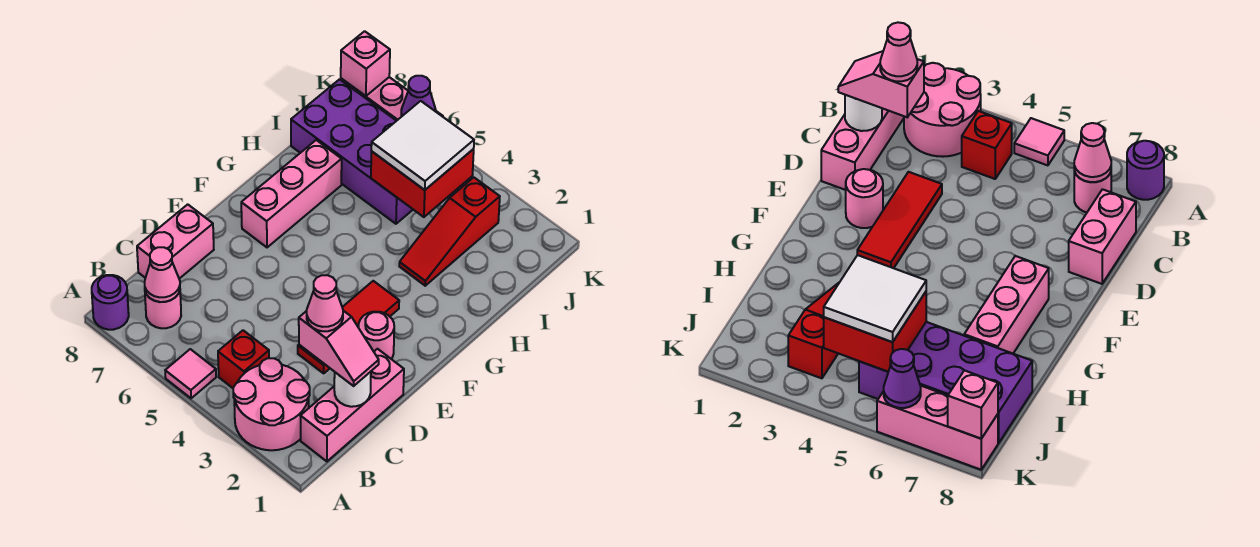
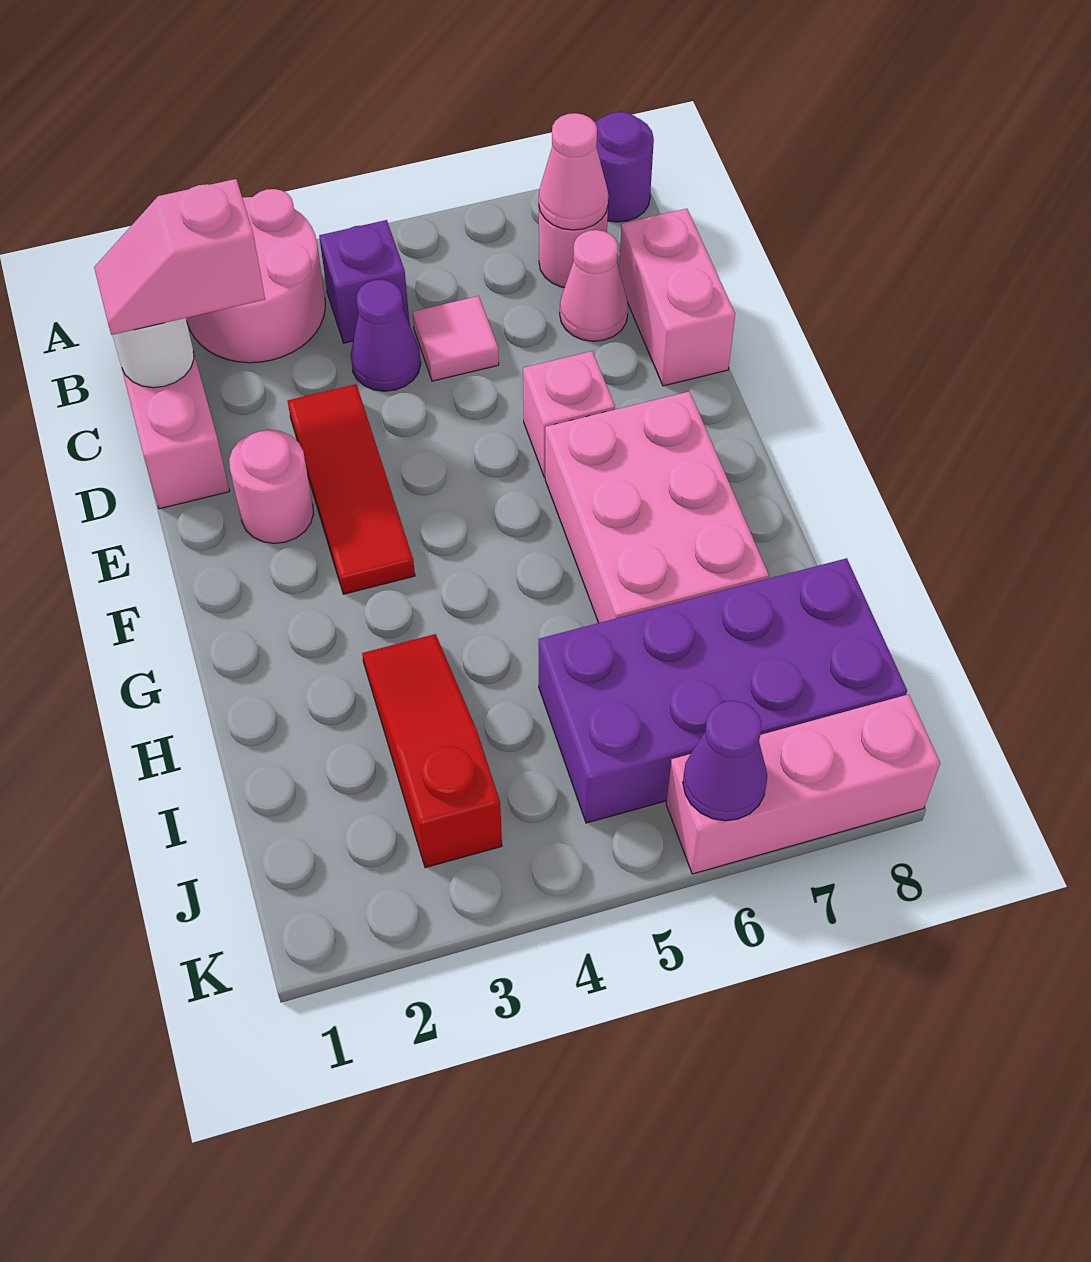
pink tile A5 level 1 -> pink tile C5 level 1
red brick B4 level 1 -> purple brick B4 level 1
pink cone C2 level 4 -> pink cone C7 level 1
none -> purple cone C4 level 1
pink brick F7:H7 level 1 -> pink brick F6:H7 level 1
red brick I4:J5 level 2 -> none
white tile I4:J5 level 3 -> none
pink brick K8 level 2 -> pink brick E6 level 1

